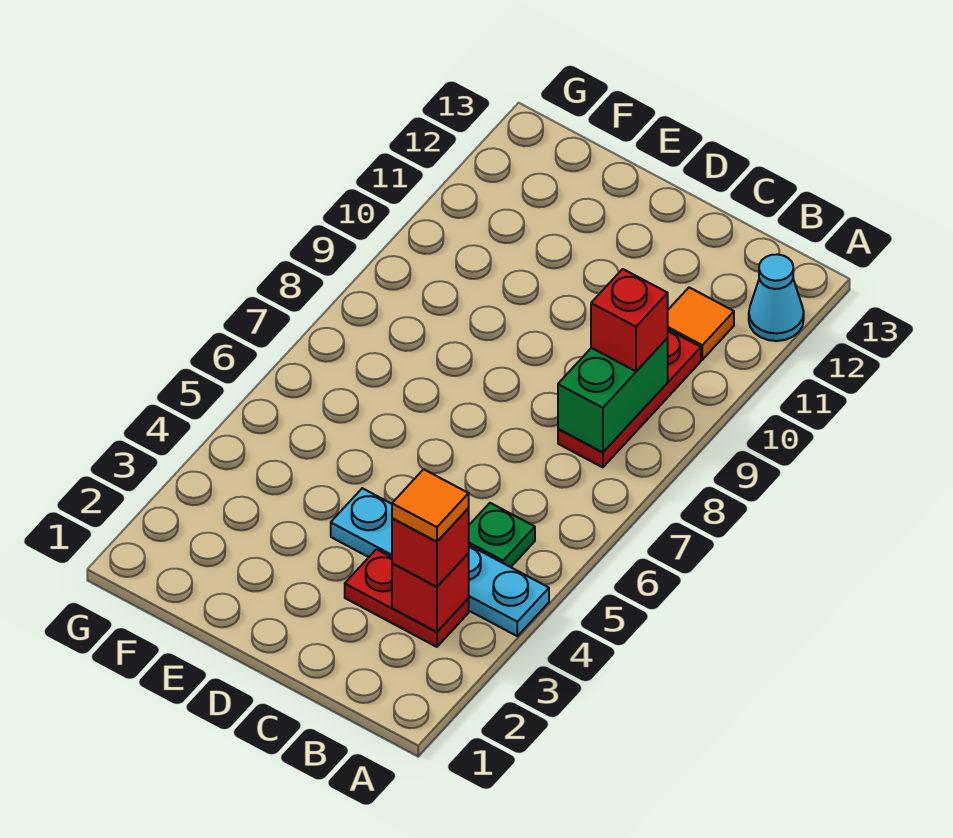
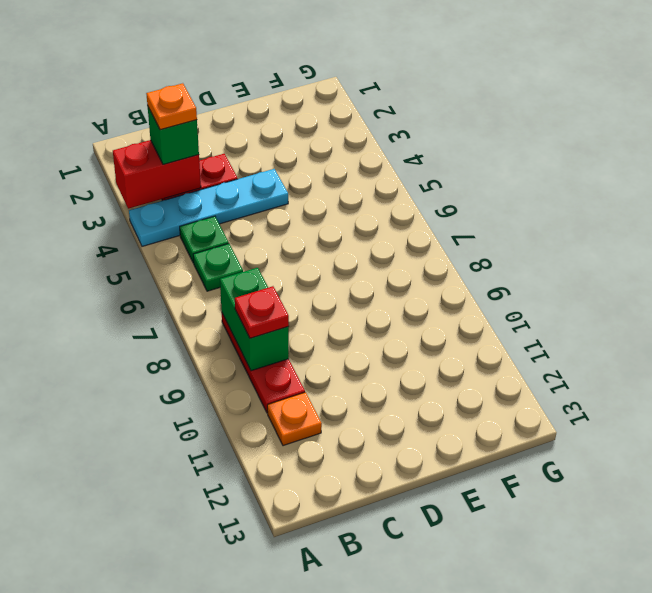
cyan cone A12 level 1 -> none
red brick B3 level 2 -> red brick A3:B3 level 2
red brick B3 level 3 -> green brick B3 level 3
orange tile B3 level 4 -> orange plate B3 level 4
none -> green plate B6 level 1
red brick B9 level 3 -> red plate B9 level 3
orange tile B11 level 1 -> orange plate B11 level 1

